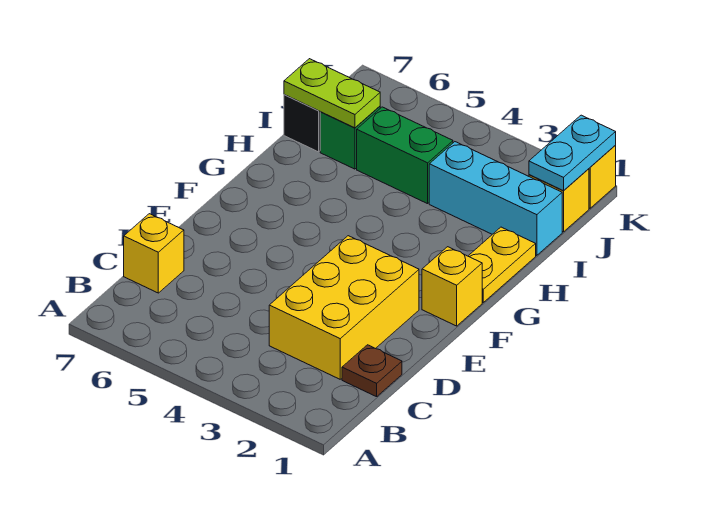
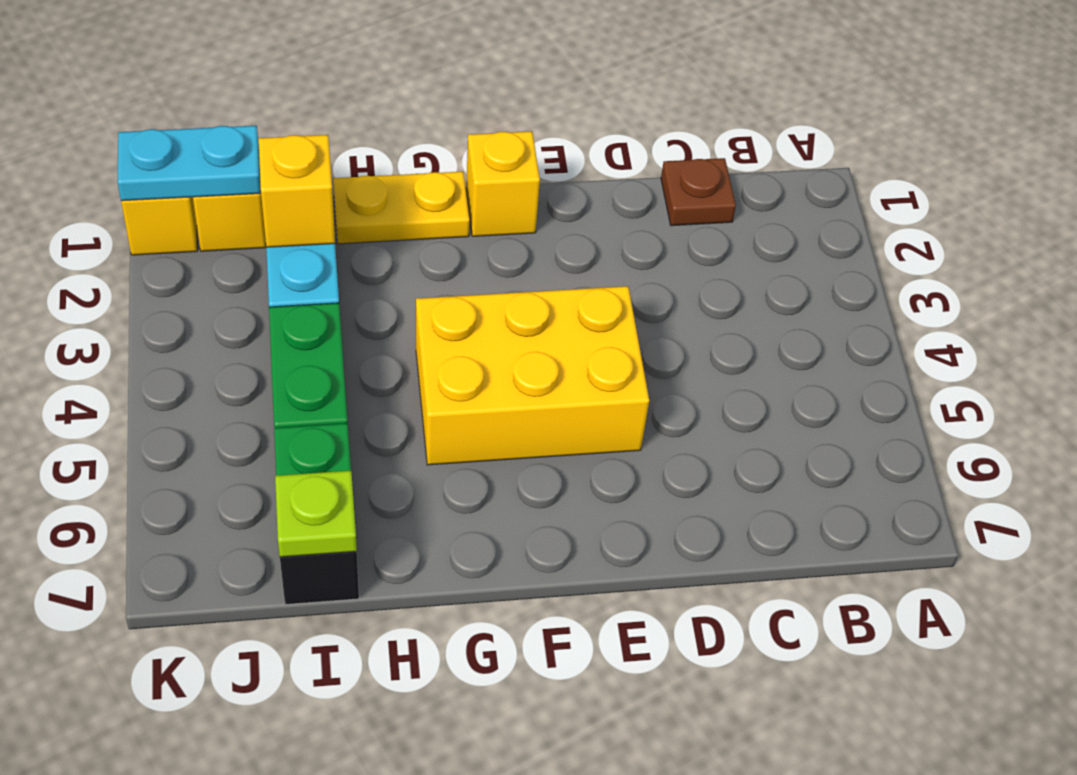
yellow brick C2:E3 level 1 -> yellow brick E4:G5 level 1
yellow brick C7 level 1 -> yellow brick I2 level 2
lime plate I6:I7 level 2 -> lime plate I7 level 2

